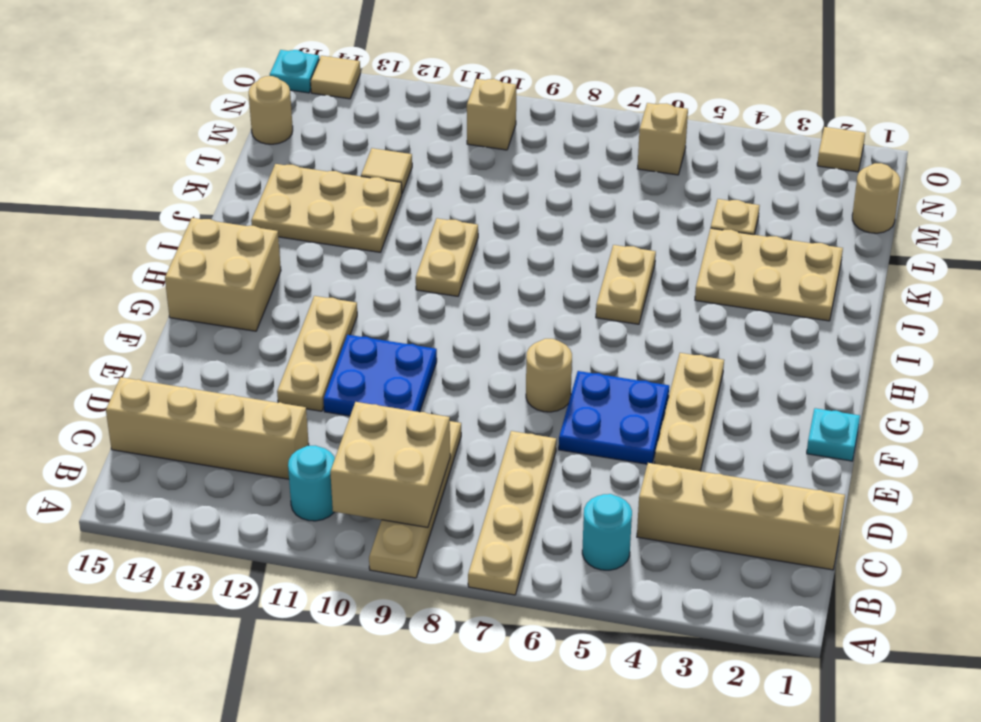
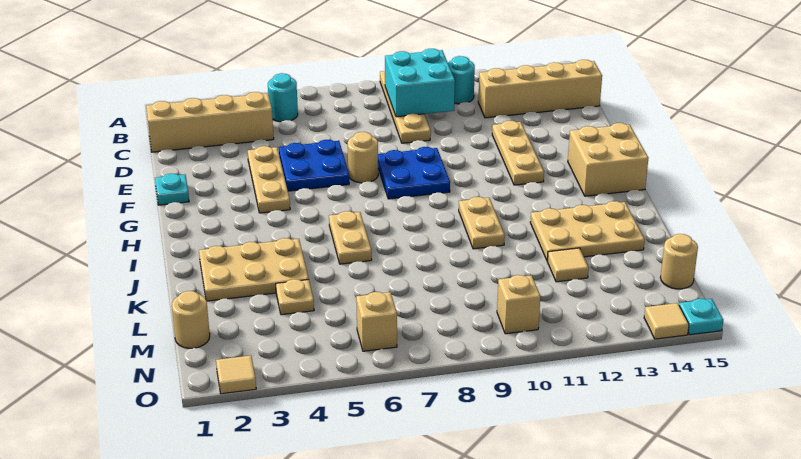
tan plate A7:D7 level 1 -> none
tan brick B9:C10 level 2 -> cyan brick B9:C10 level 2
blue plate E10:F11 level 1 -> blue plate F8:G9 level 1

